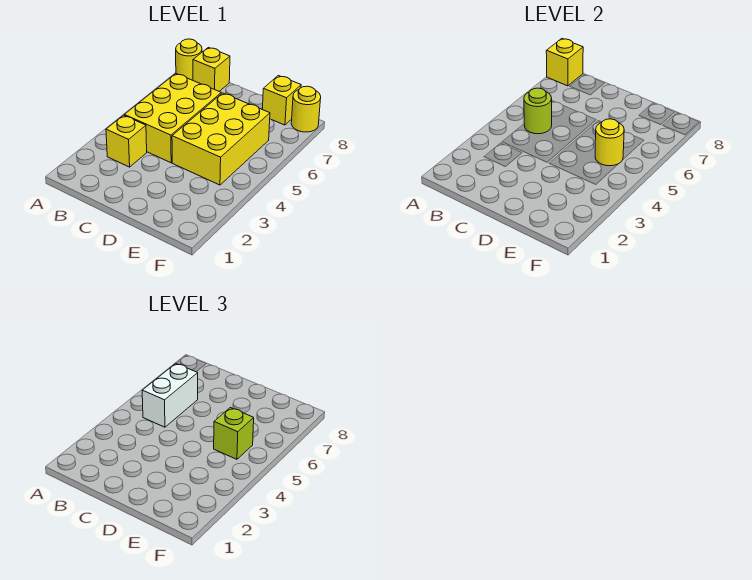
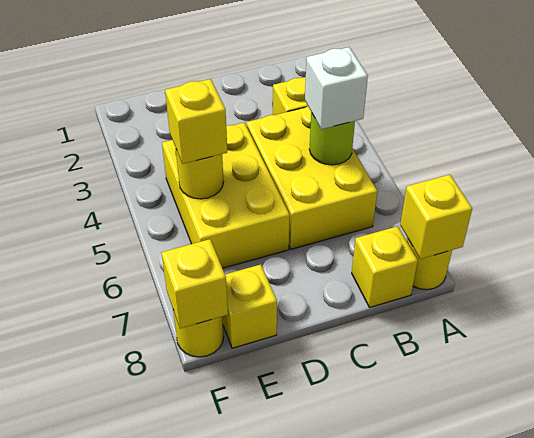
white brick B5:B6 level 3 -> white brick B5 level 3
lime brick E5 level 3 -> yellow brick E5 level 3
none -> yellow brick F8 level 2

